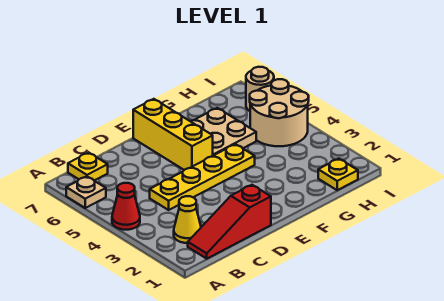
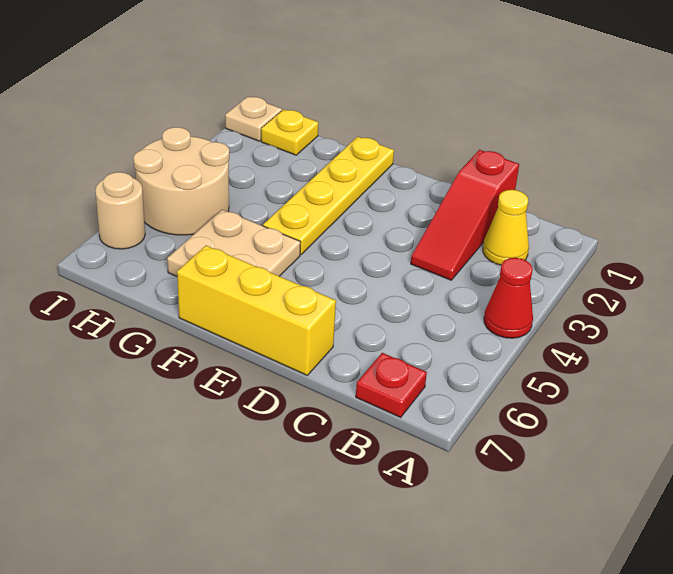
tan plate A6 level 1 -> tan plate I1 level 1
red slope B1:D1 level 1 top D -> red slope C1:C3 level 1 top 1
yellow plate B7 level 1 -> red plate B7 level 1
yellow plate C4:F4 level 1 -> yellow plate F1:F4 level 1
yellow brick E5:E7 level 1 -> yellow brick D7:F7 level 1

